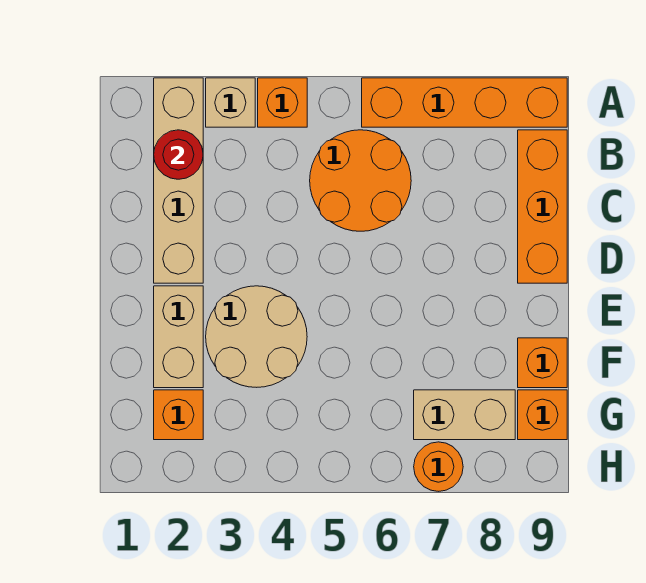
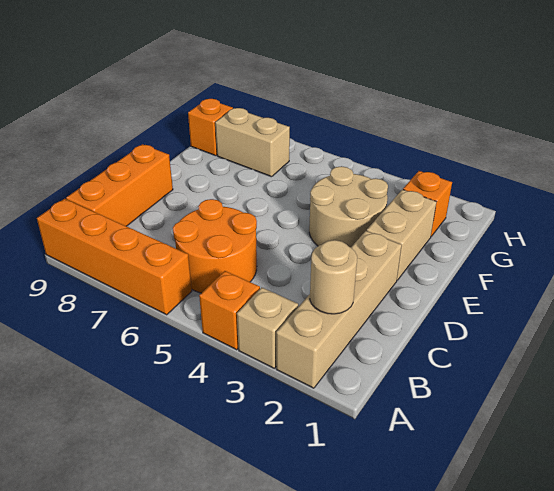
red round brick B2 level 2 -> tan round brick B2 level 2
orange brick F9 level 1 -> none
orange round brick H7 level 1 -> none

